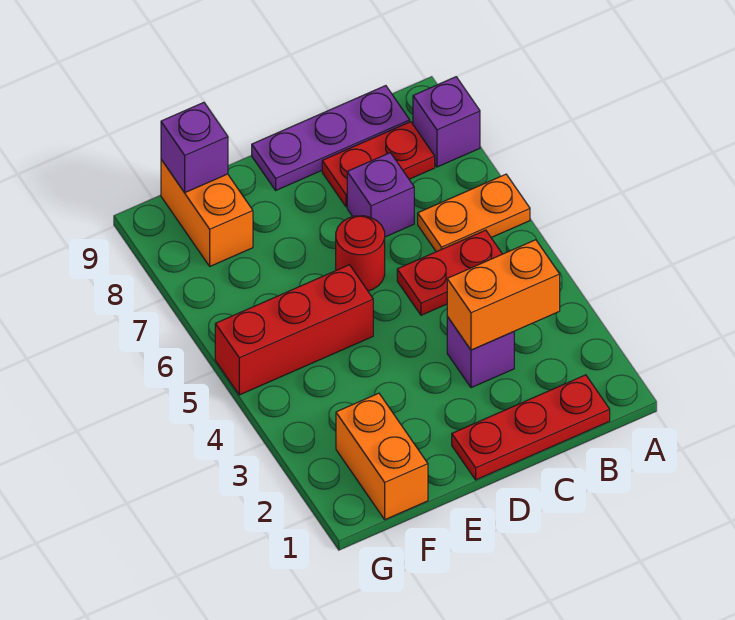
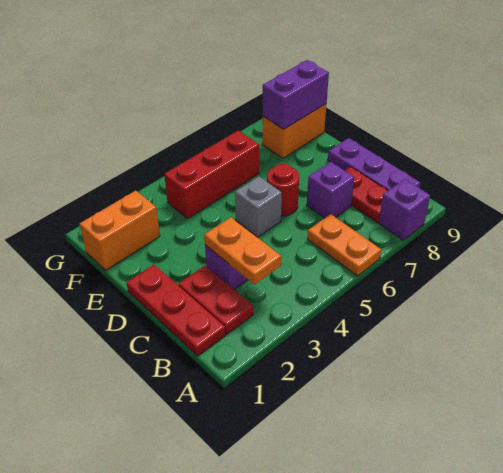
orange brick B3:C3 level 2 -> orange plate B3:C3 level 2
red plate B5:C5 level 1 -> red plate B2:C2 level 1
none -> grey brick D5 level 1
red brick E5:G5 level 1 -> red brick F4:F6 level 1
purple brick F9 level 2 -> purple brick F8:F9 level 2

